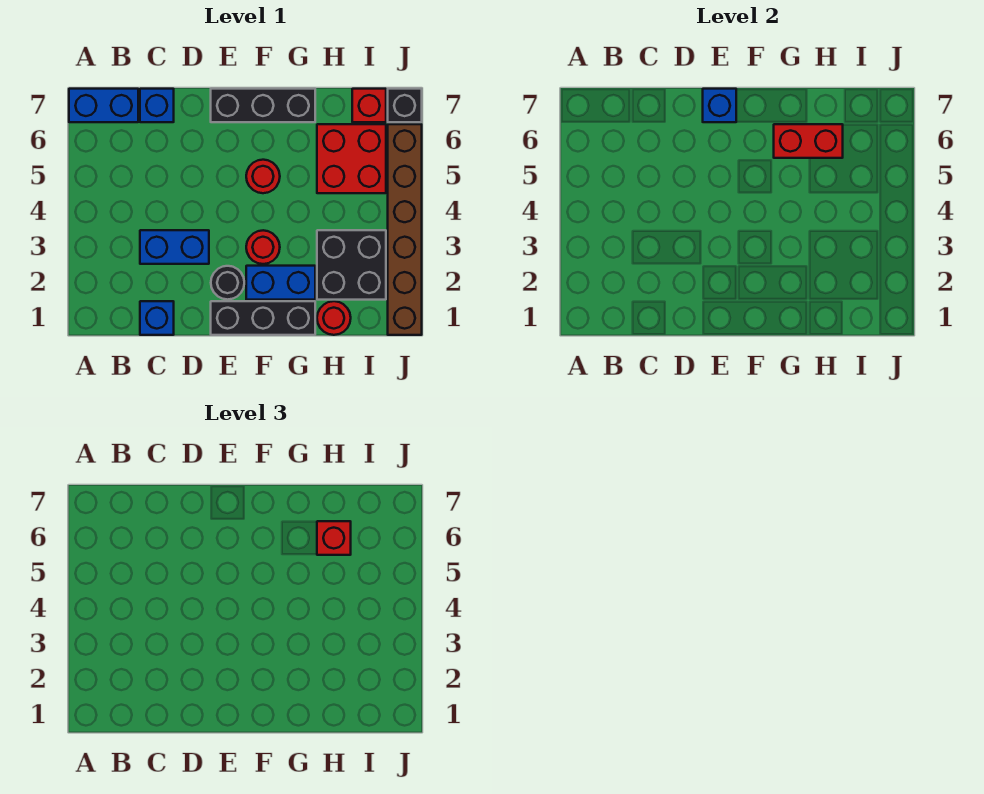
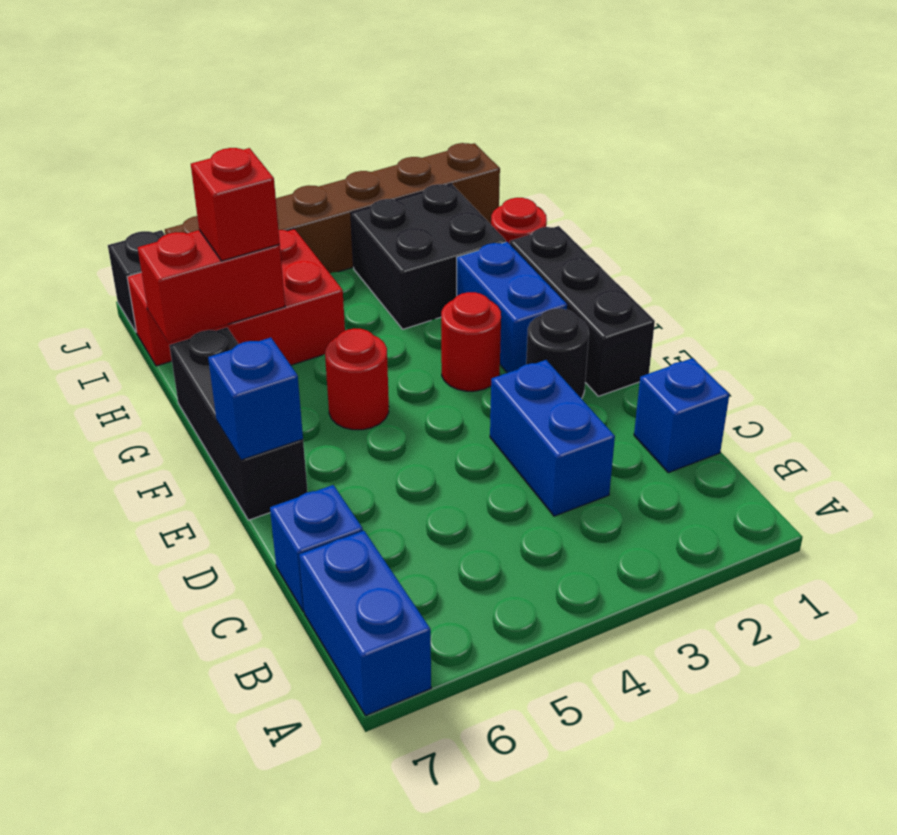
red brick G6:H6 level 2 -> red brick H6:H7 level 2

